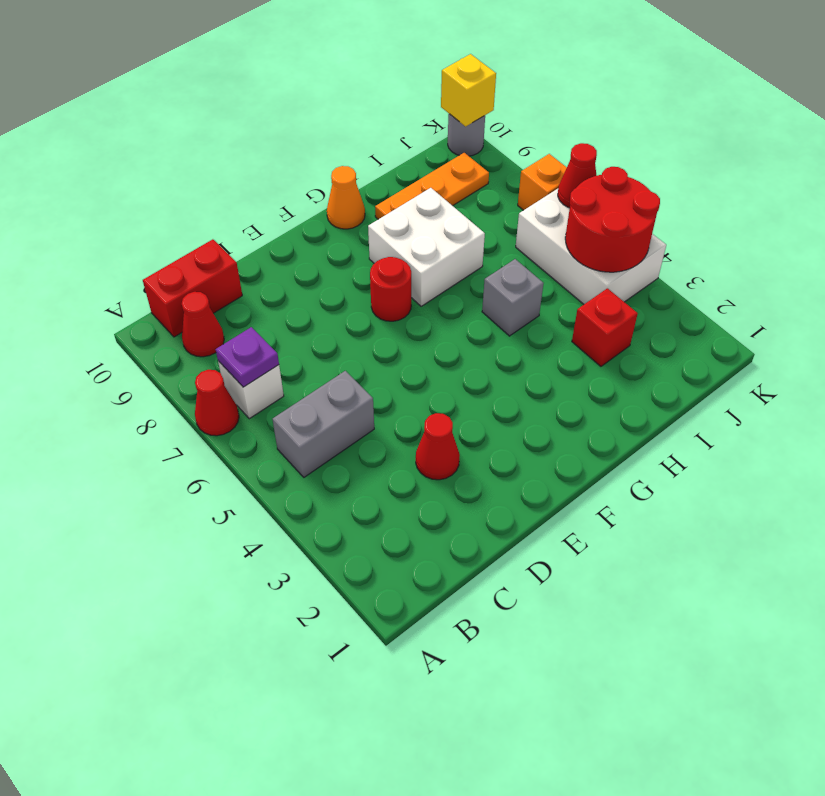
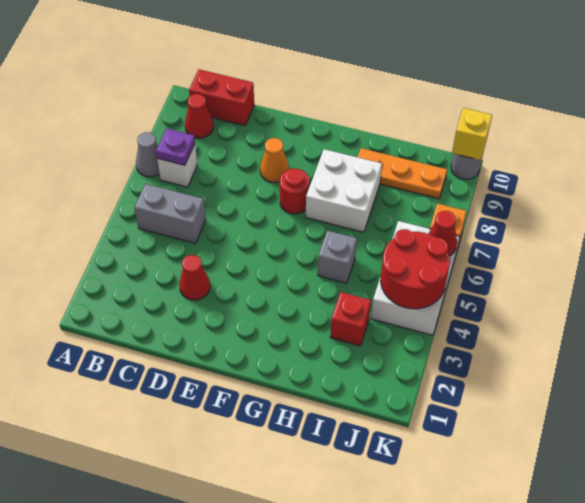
red cone A7 level 1 -> grey cone A7 level 1
orange cone G10 level 1 -> orange cone E8 level 1

